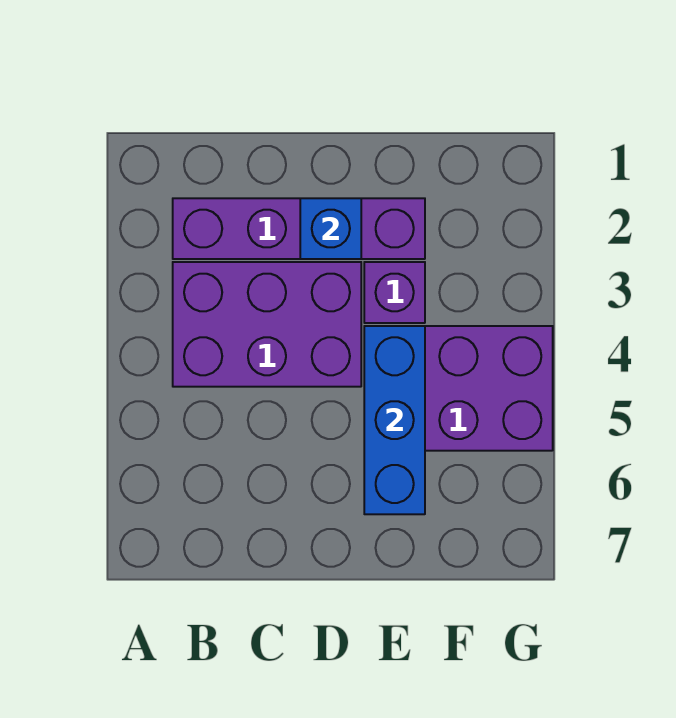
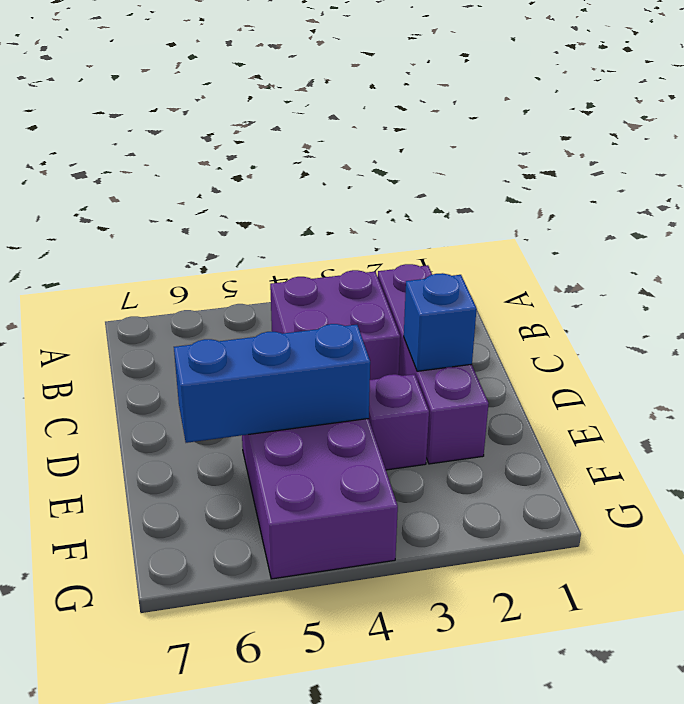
purple brick B3:D4 level 1 -> purple brick B3:C4 level 1

